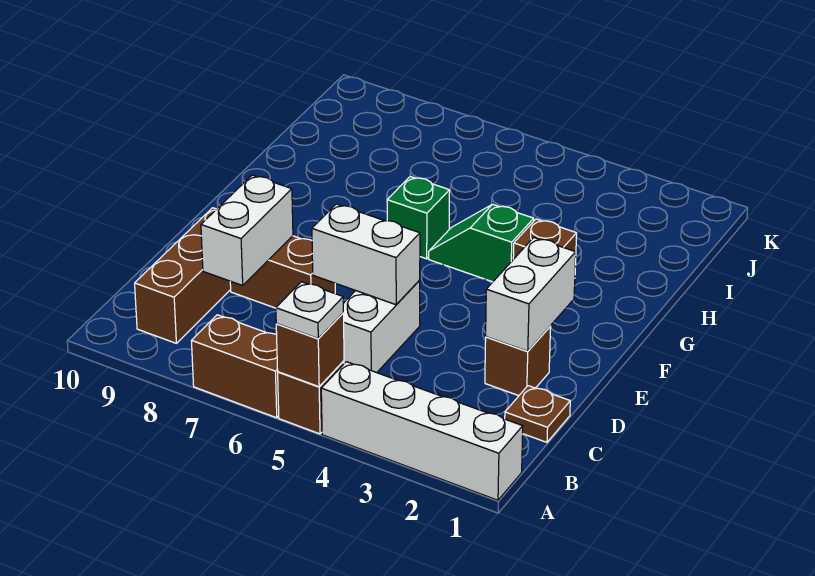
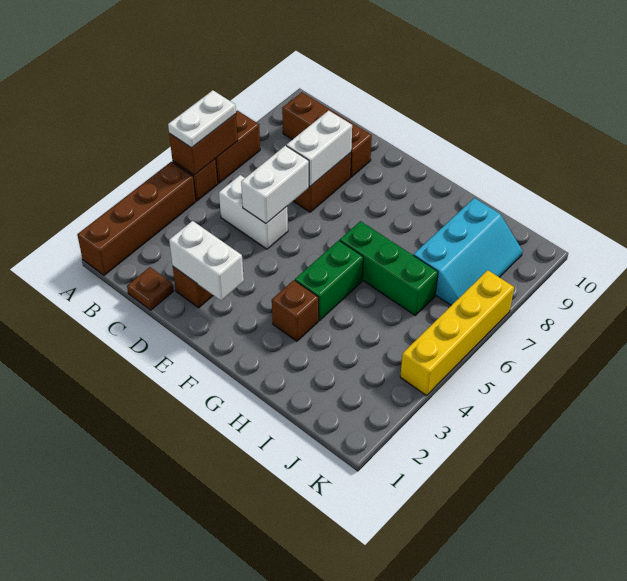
white brick A1:A4 level 1 -> brown brick A1:A4 level 1
brown brick A5 level 2 -> brown brick A5:A6 level 2
white plate A5 level 3 -> white plate A5:A6 level 3
white brick C8:D8 level 2 -> white brick D7:D8 level 2
green slope G4:G5 level 1 top 4 -> green brick G4:G5 level 1
green brick G6 level 1 -> green brick G6:I6 level 1
none -> cyan slope I7:J9 level 1 top I
none -> yellow brick K4:K7 level 1

